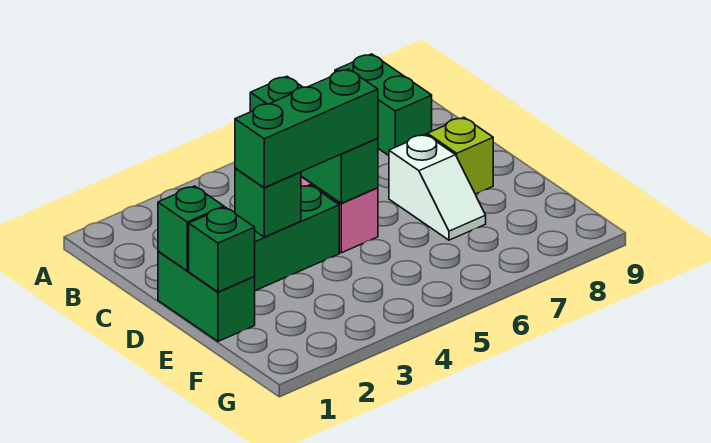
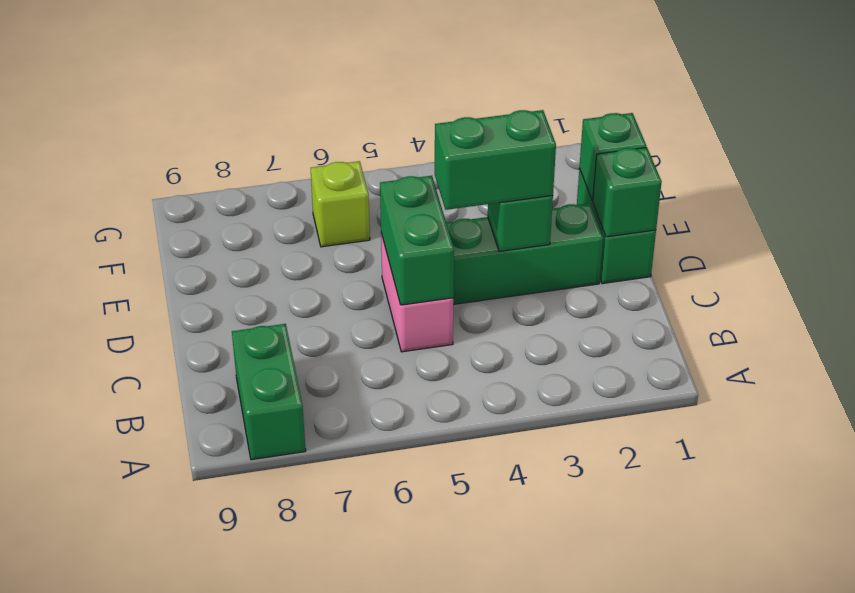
green brick B5:D5 level 2 -> green brick C5:D5 level 2
green brick D3:D5 level 3 -> green brick D3:D4 level 3
white slope D7:E7 level 1 top D -> none
lime brick D8 level 1 -> lime brick F6 level 1

